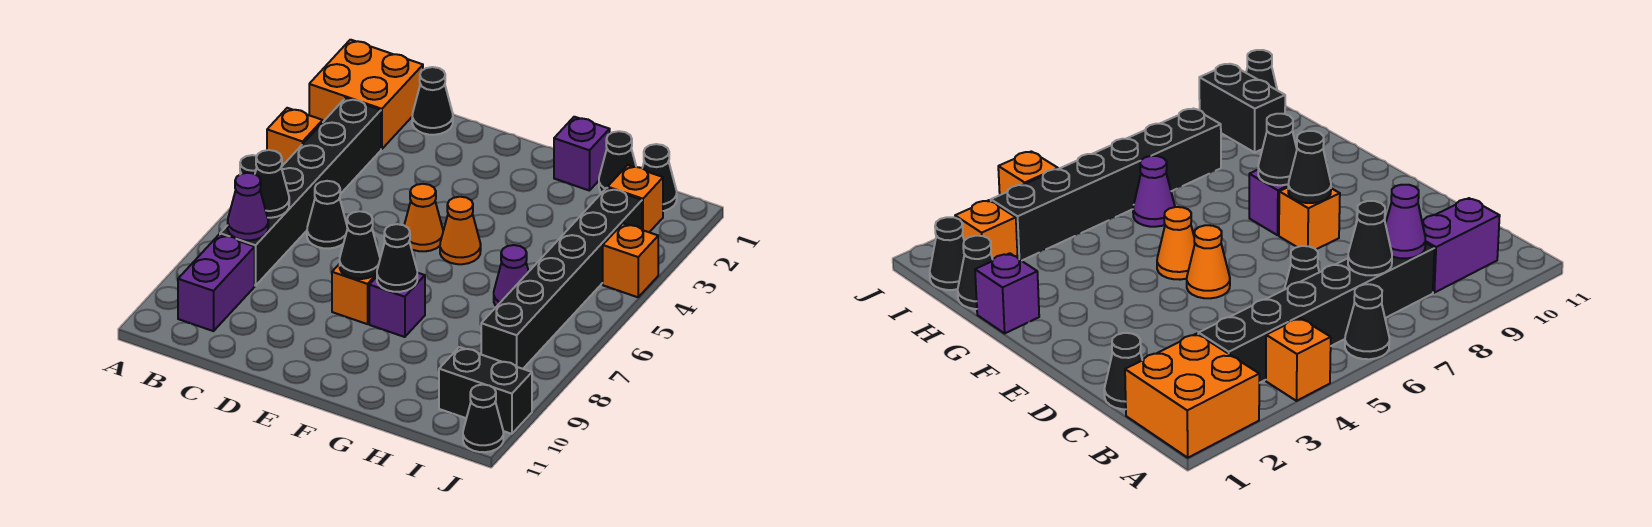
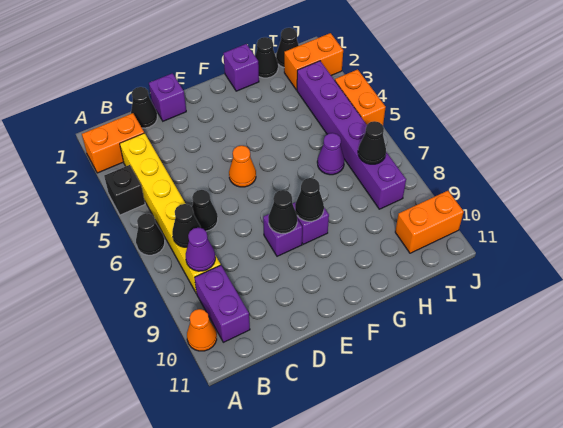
orange brick A1:B2 level 1 -> orange brick A2:B2 level 1
orange brick A4 level 1 -> black brick A4 level 1
black brick B3:B8 level 1 -> yellow brick B3:B8 level 1
none -> purple brick D1 level 1
orange brick E8 level 1 -> purple brick E8 level 1
orange cone F5 level 1 -> orange cone A10 level 1
orange brick I2 level 1 -> orange brick I2:J2 level 1
black brick I3:I8 level 1 -> purple brick I3:I8 level 1
black brick I10:J10 level 1 -> orange brick I10:J10 level 1
orange brick J4 level 1 -> orange brick J4:J5 level 1
black cone J11 level 1 -> black cone I7 level 2

